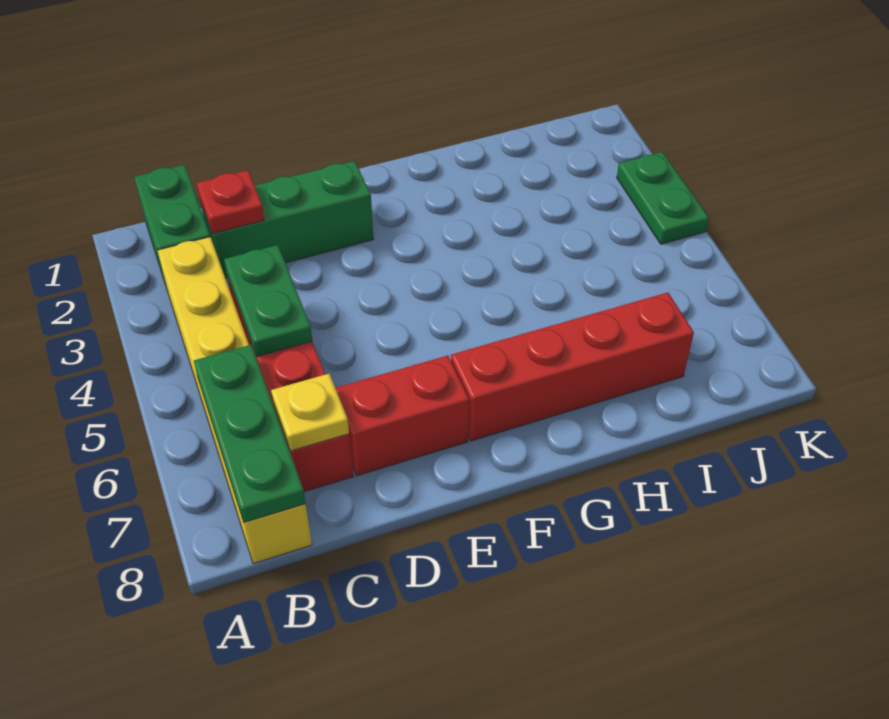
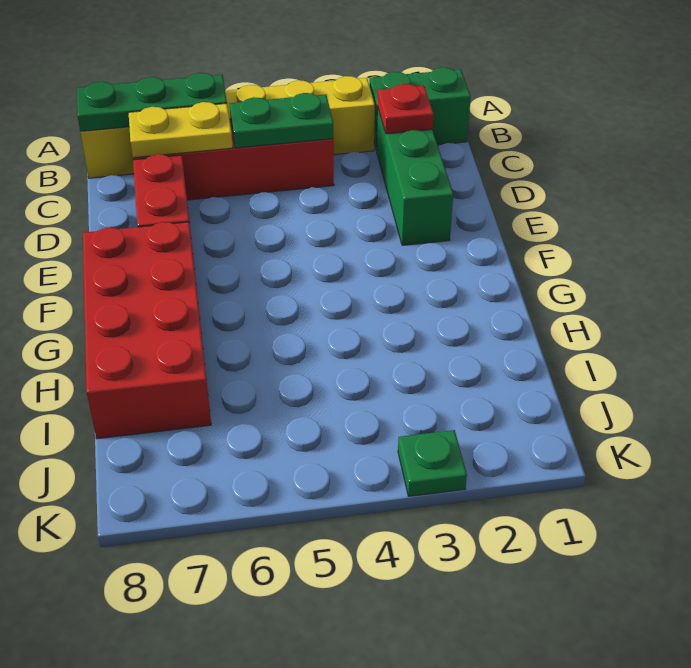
yellow plate C7 level 2 -> yellow plate C6:C7 level 2
red brick F7:I7 level 1 -> red brick F7:I8 level 1
green plate K3:K4 level 1 -> green plate K3 level 1

